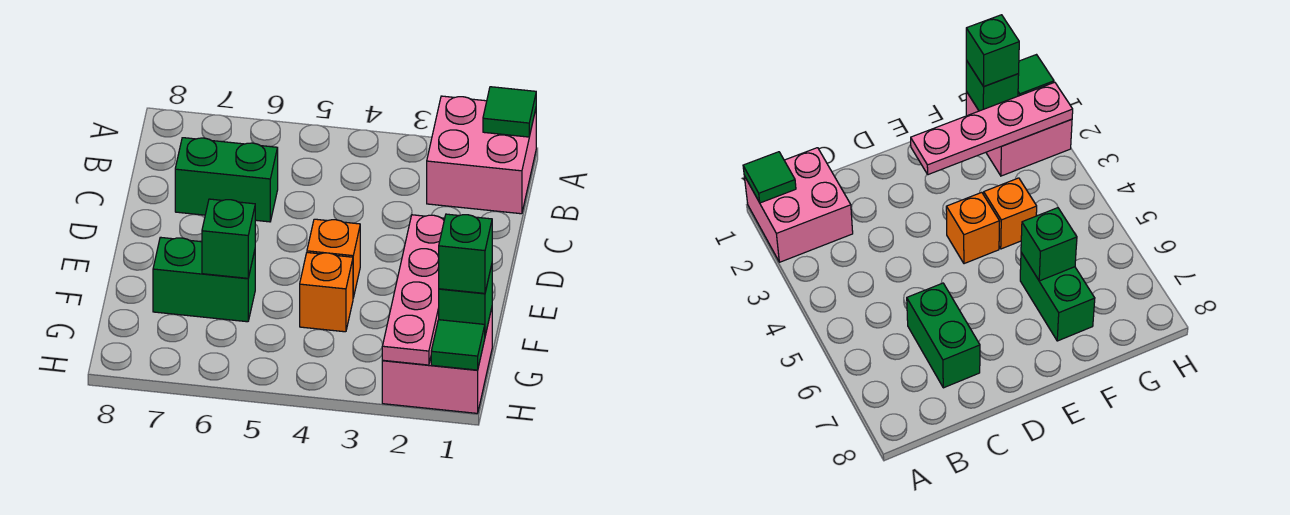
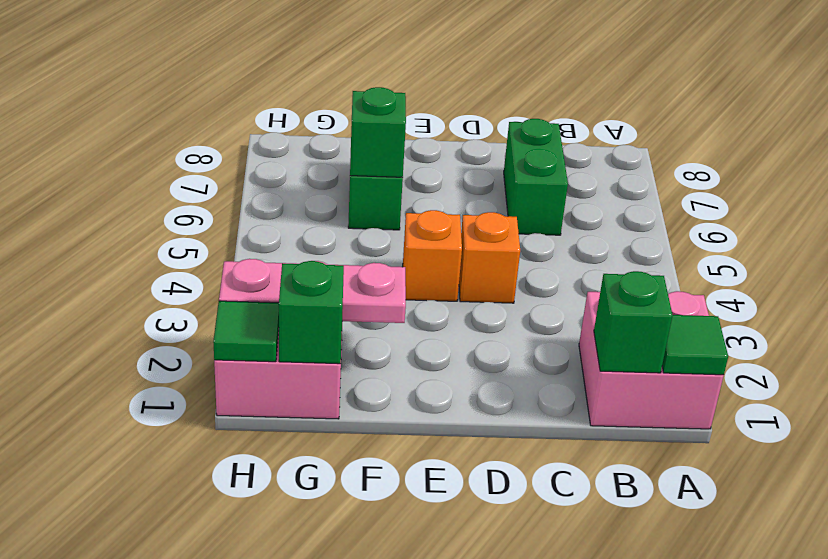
pink plate E2:H2 level 2 -> pink plate F2:H2 level 2
orange brick F4 level 1 -> orange brick D4 level 1
green brick G1 level 3 -> green brick B1 level 2

